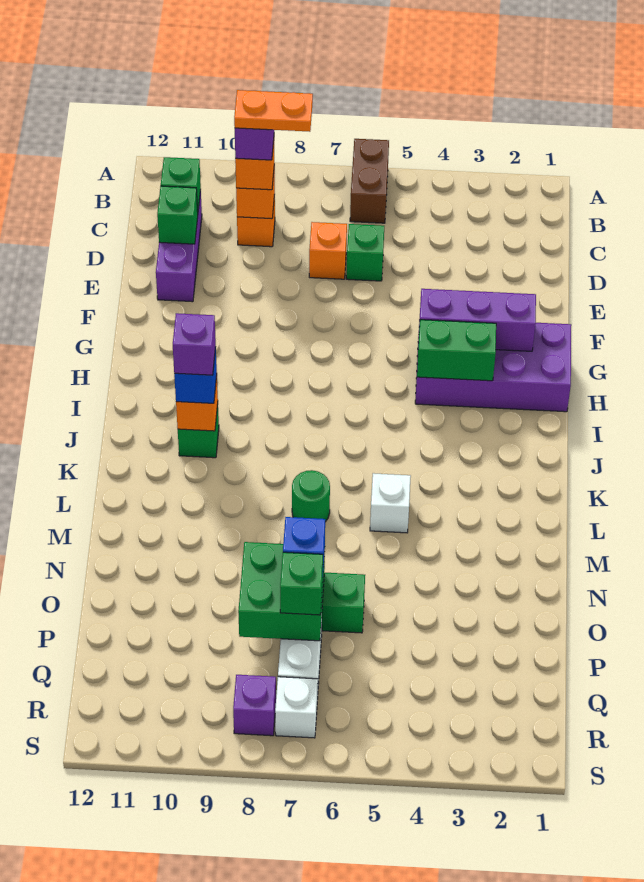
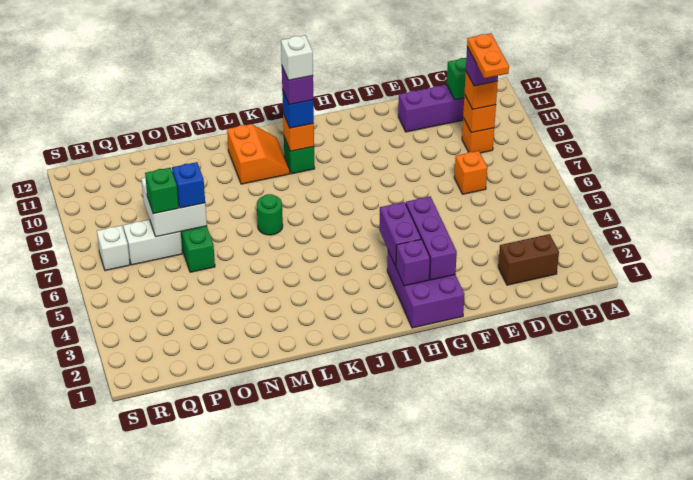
brown brick A6:B6 level 1 -> brown brick C2:D2 level 1
green brick D6 level 1 -> none
green brick D11 level 2 -> none
purple brick G1:H4 level 1 -> purple brick G1:H3 level 1
green brick H3:H4 level 2 -> purple brick H3:H4 level 2
none -> orange slope K10:L11 level 1 top L
white brick L5 level 1 -> white brick J10 level 5
green brick O7:P8 level 2 -> white brick O7:P8 level 2
purple brick R8 level 1 -> purple brick H2 level 2

